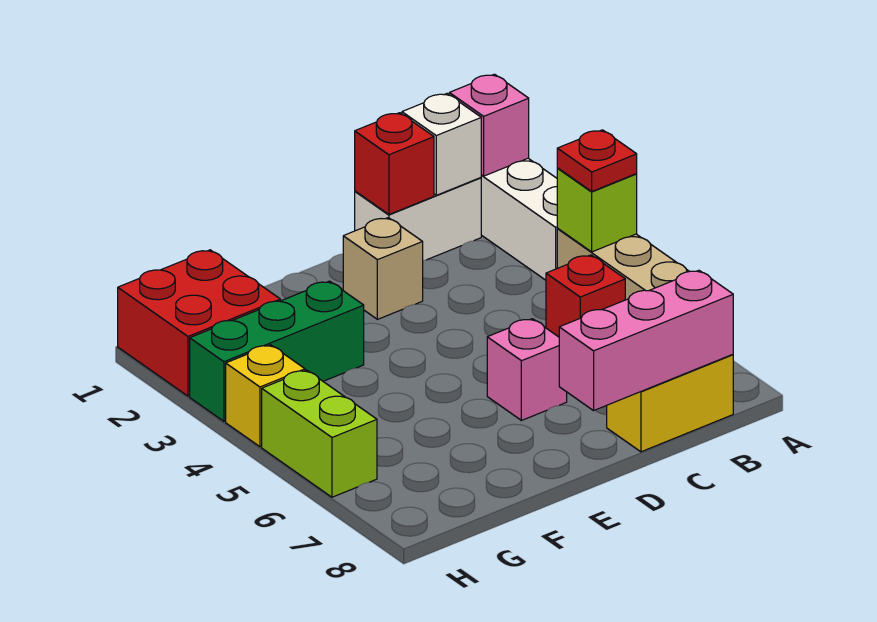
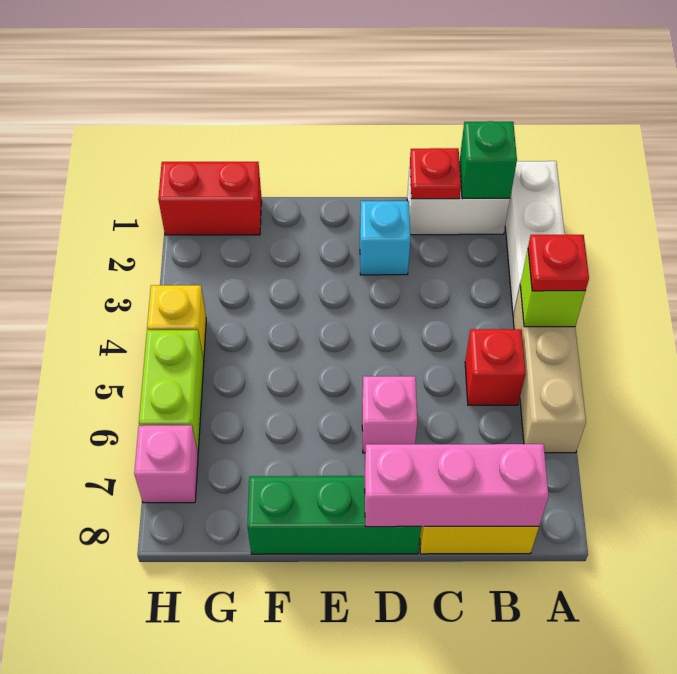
pink brick A1 level 2 -> pink brick H7 level 1
white brick B1 level 2 -> green brick B1 level 2
red brick C1 level 2 -> red plate C1 level 2
tan brick D2 level 1 -> cyan brick D2 level 1
green brick F3:H3 level 1 -> green brick D8:F8 level 1
red brick G1:H2 level 1 -> red brick G1:H1 level 1

